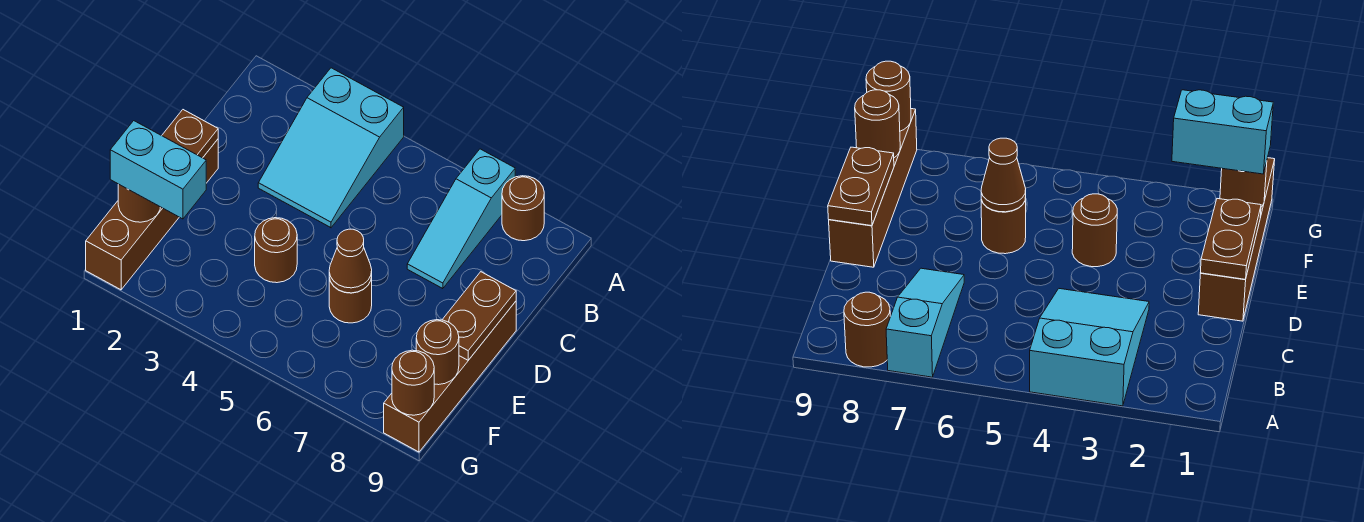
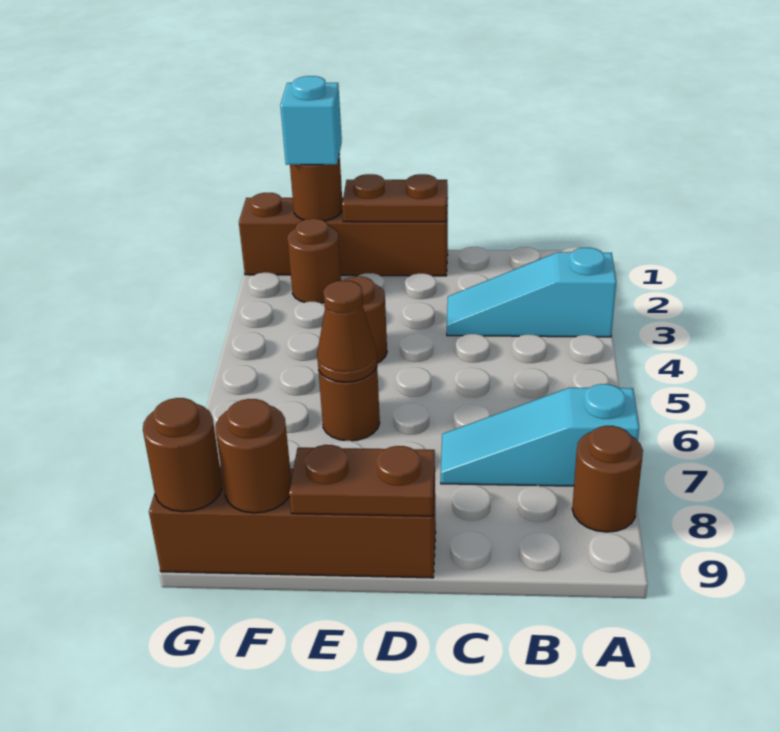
cyan slope A3:C4 level 1 top A -> cyan slope A3:C3 level 1 top A
cyan brick F1:F2 level 3 -> cyan brick F1 level 3
none -> brown round brick F2 level 1

